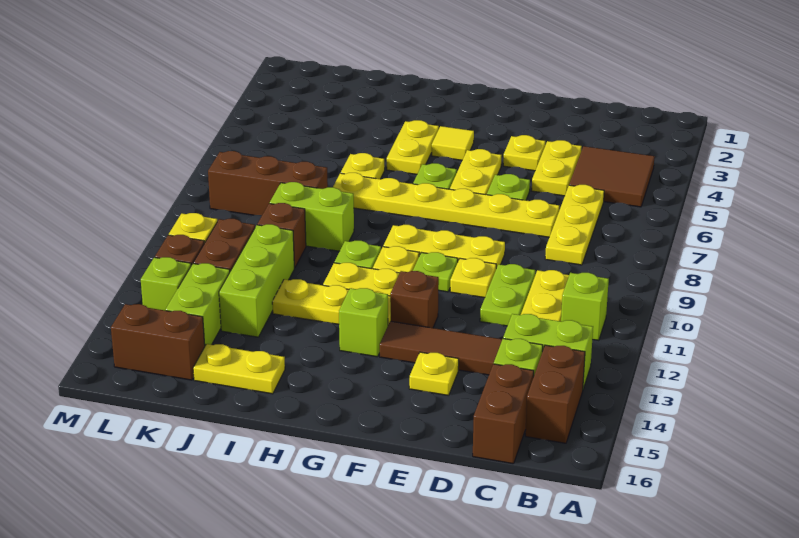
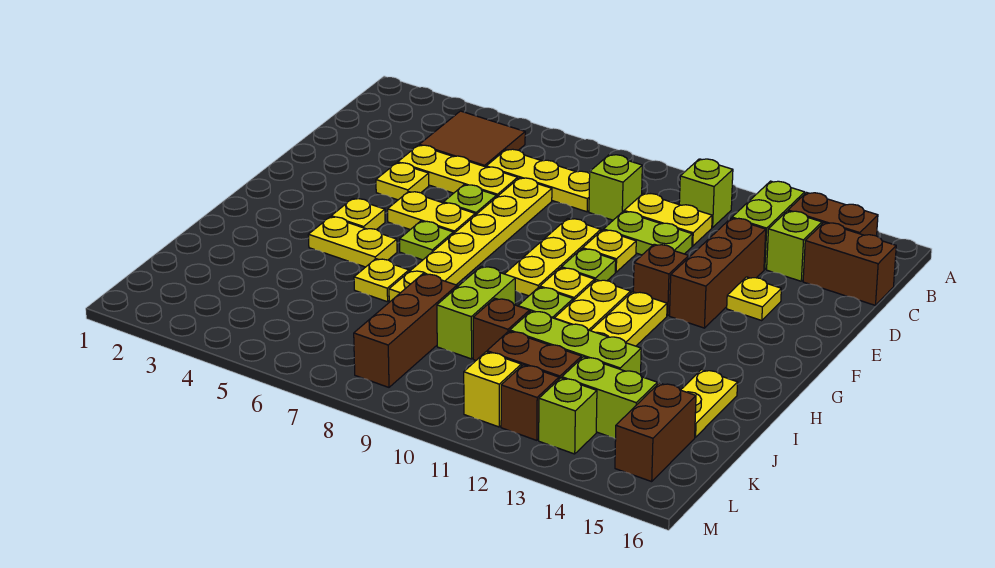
yellow plate D4:D5 level 1 -> yellow plate D4:D6 level 1
brown tile D13:F13 level 1 -> brown brick D13:F13 level 1
yellow tile G4 level 1 -> yellow plate G4 level 1
lime brick G13 level 1 -> lime brick C9 level 1

